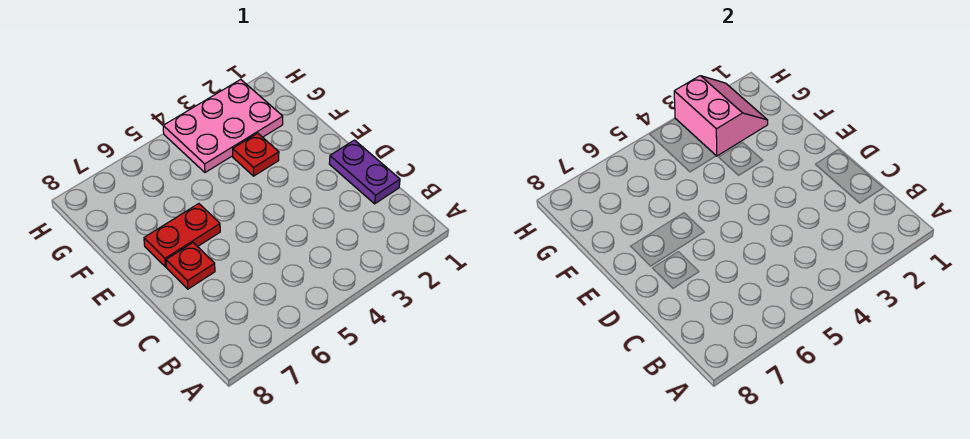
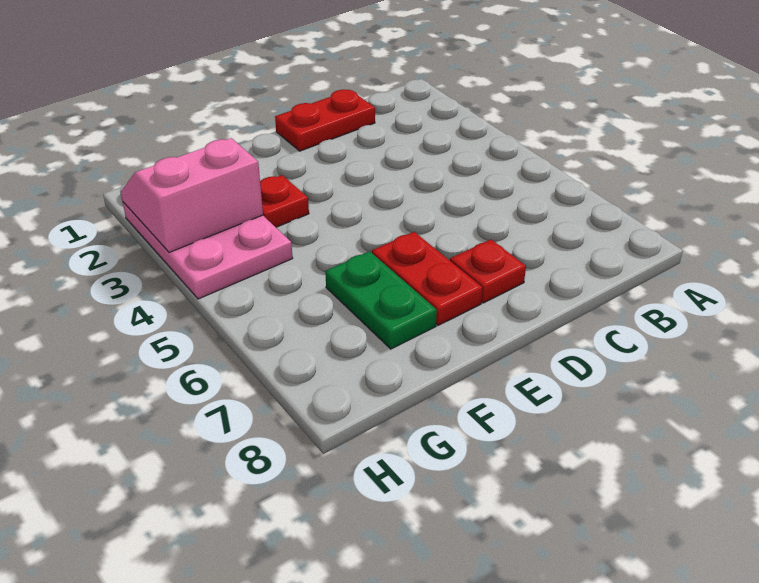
purple plate C1:D1 level 1 -> red plate C1:D1 level 1
none -> green plate F6:F7 level 1

